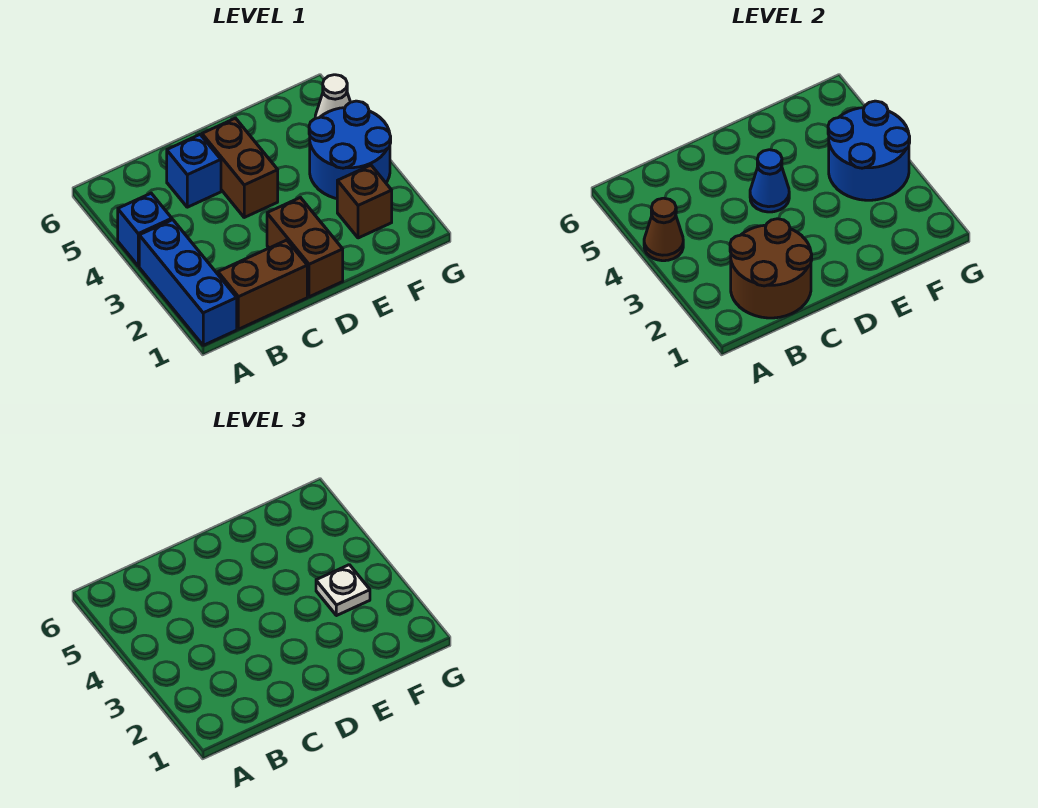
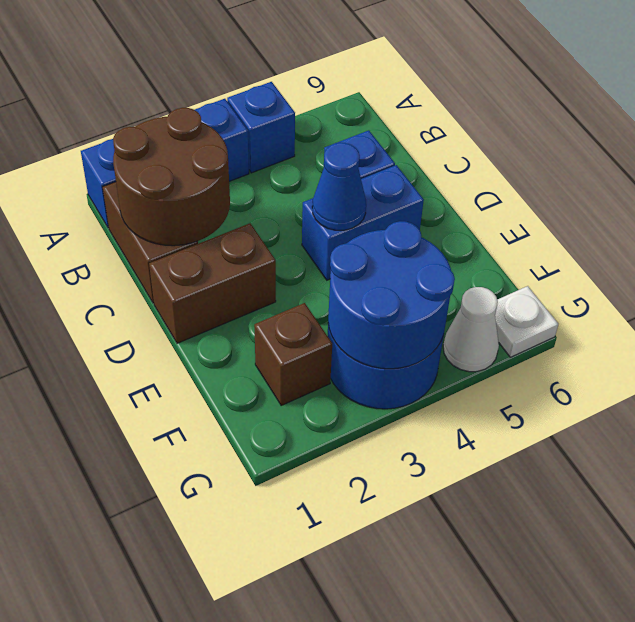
brown cone A4 level 2 -> none
brown brick D4:D5 level 1 -> blue brick D4:D5 level 1
white plate F3 level 3 -> white plate G6 level 1

